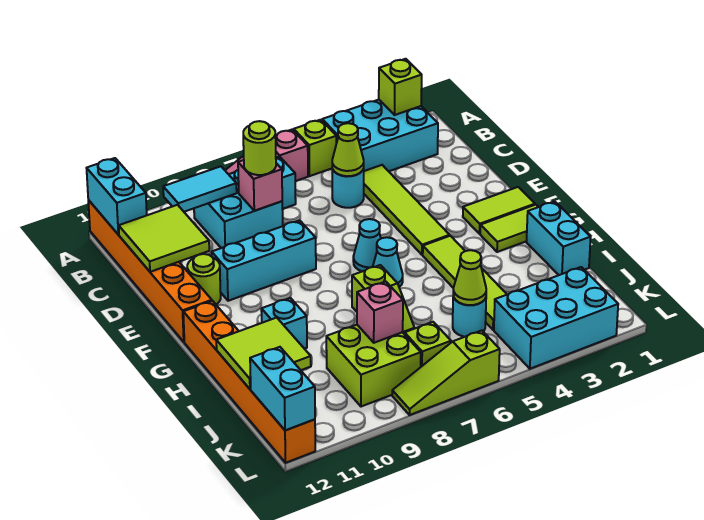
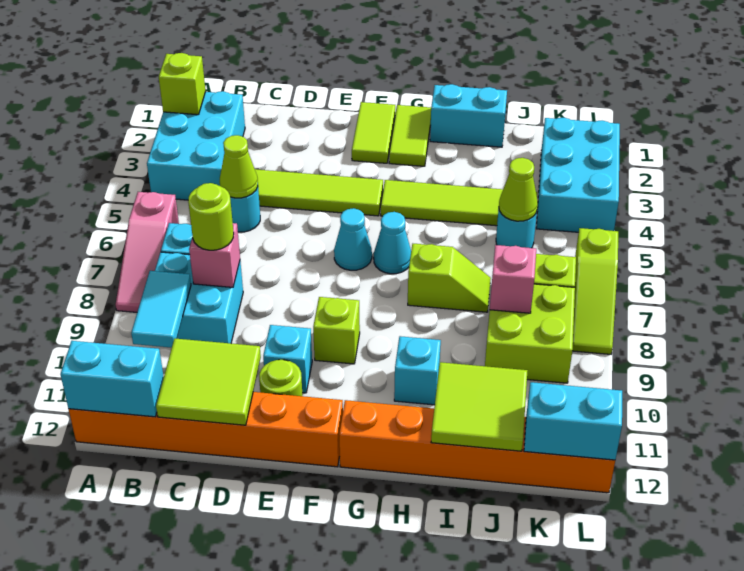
lime brick A5 level 1 -> lime brick F9 level 1
cyan brick E8:E10 level 1 -> cyan brick E10 level 1

